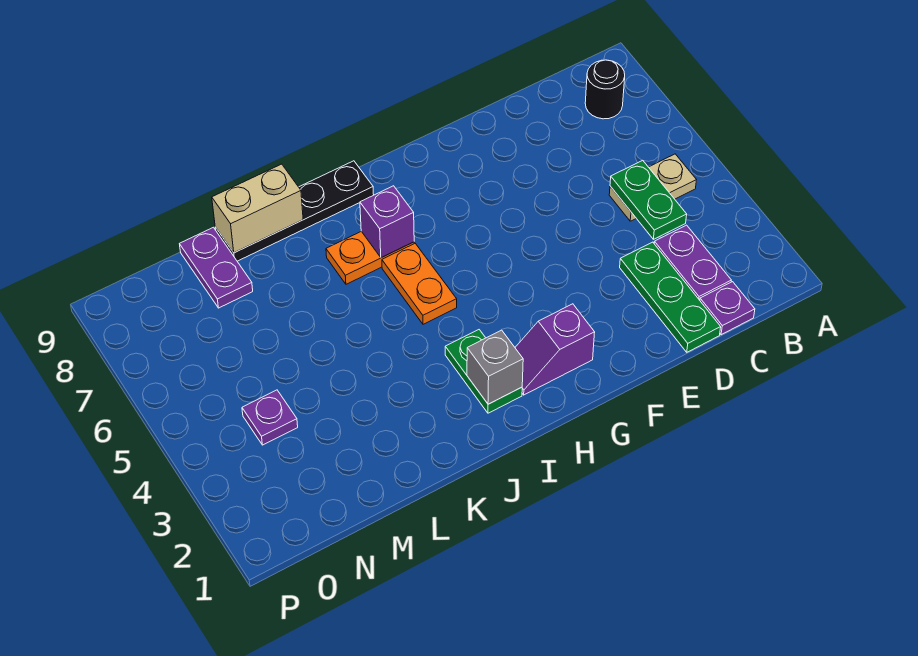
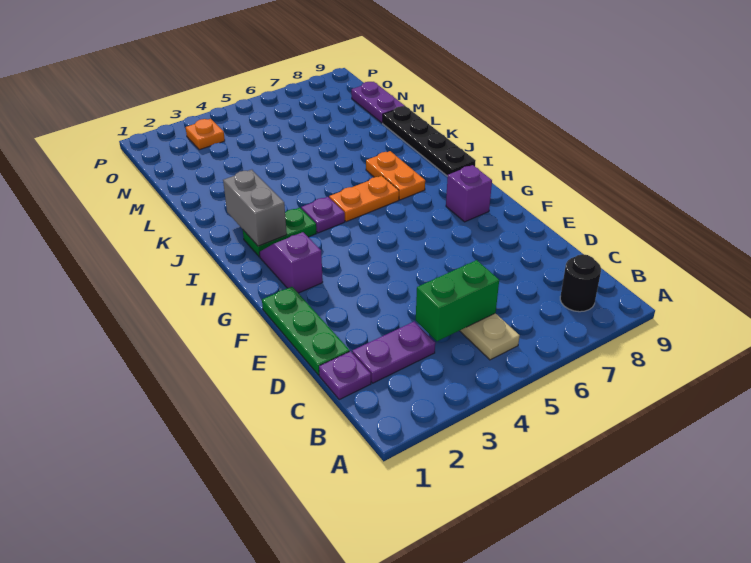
green plate C4:C5 level 2 -> green brick C4:C5 level 2
green plate D1:D3 level 1 -> green plate D1:F1 level 1
grey brick I2 level 2 -> grey brick I2:J2 level 2
purple brick I7 level 2 -> purple brick G8 level 1
tan brick K9:L9 level 2 -> none
purple plate M8:M9 level 1 -> purple plate M9:N9 level 1
purple plate N4 level 1 -> purple plate I4 level 1
none -> orange plate O3 level 1

